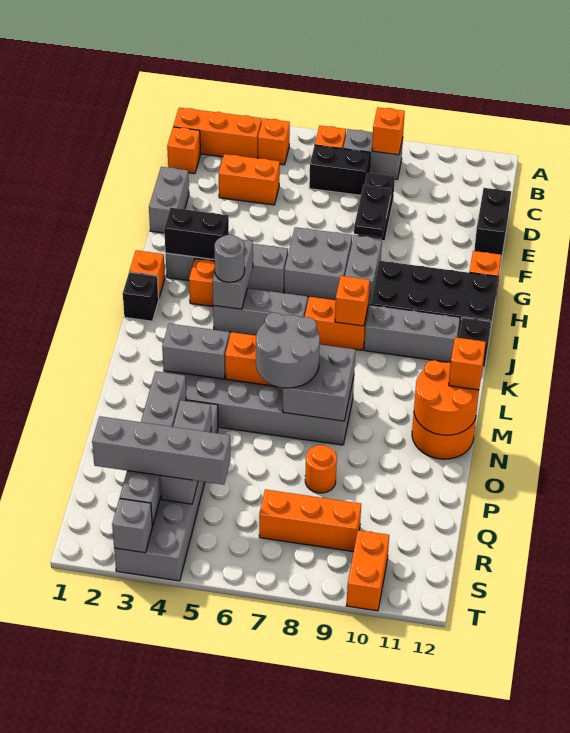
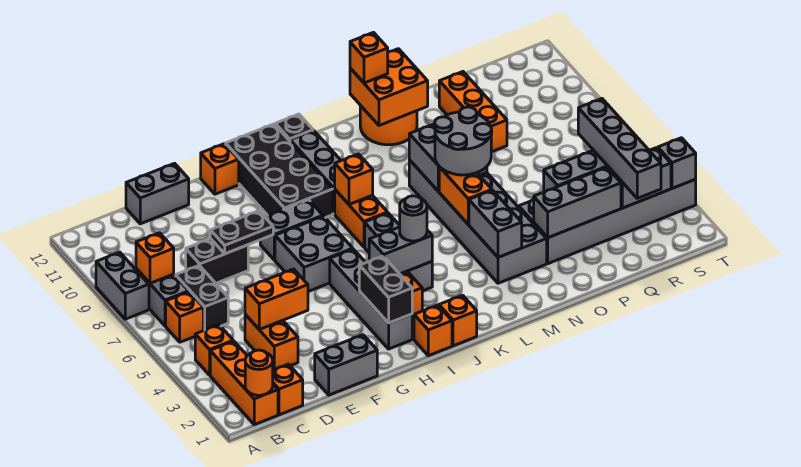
none -> grey brick A8:A9 level 1
black brick D12:E12 level 1 -> grey brick D12:E12 level 1
black brick J1 level 1 -> orange brick J1 level 1
orange round brick M11:N12 level 2 -> orange brick M11:N12 level 2
orange round brick P8 level 1 -> orange round brick B1 level 2
orange brick R7:R9 level 1 -> orange brick P9:P11 level 1
orange brick S10:T10 level 1 -> orange brick D4:E4 level 2

